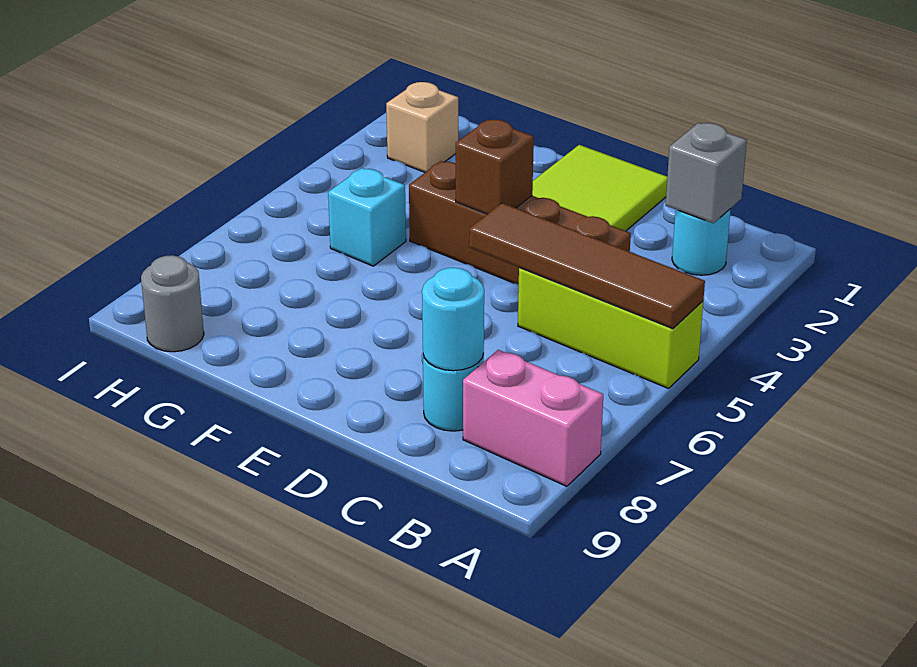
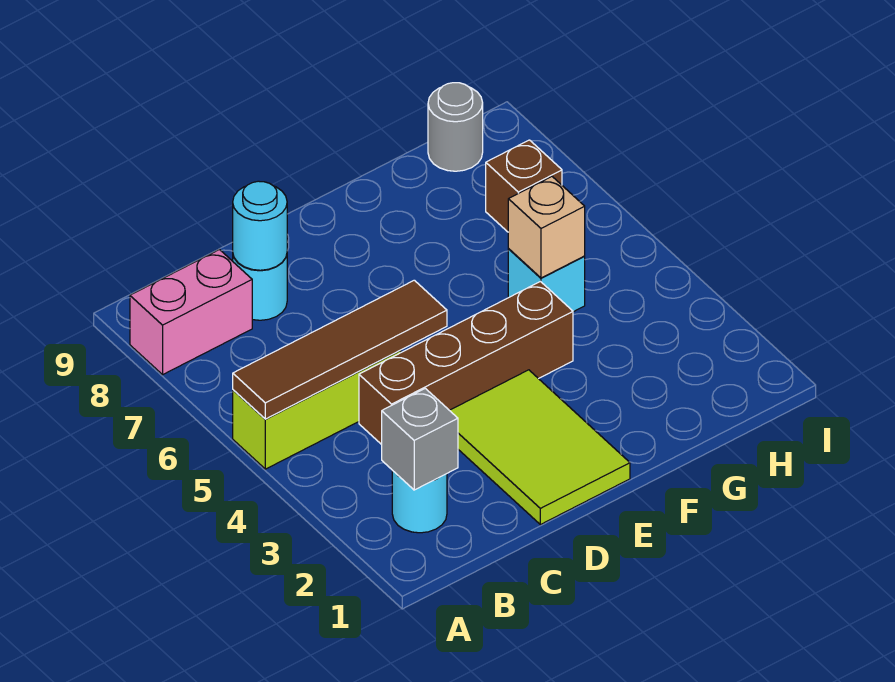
brown brick E4 level 2 -> brown brick H7 level 1
tan brick H2 level 1 -> tan brick G5 level 2

